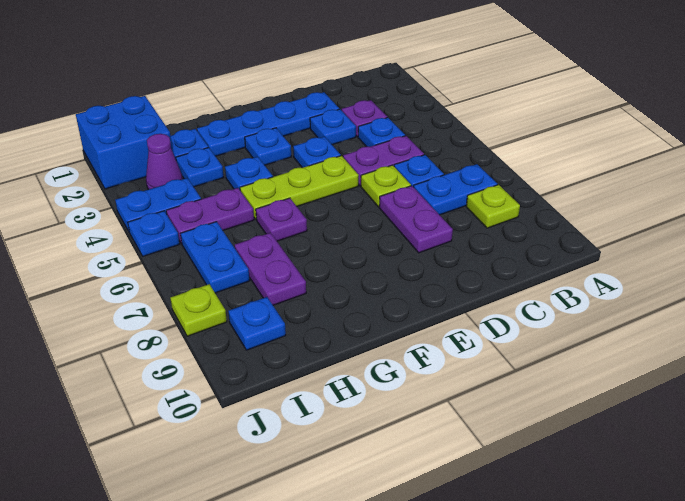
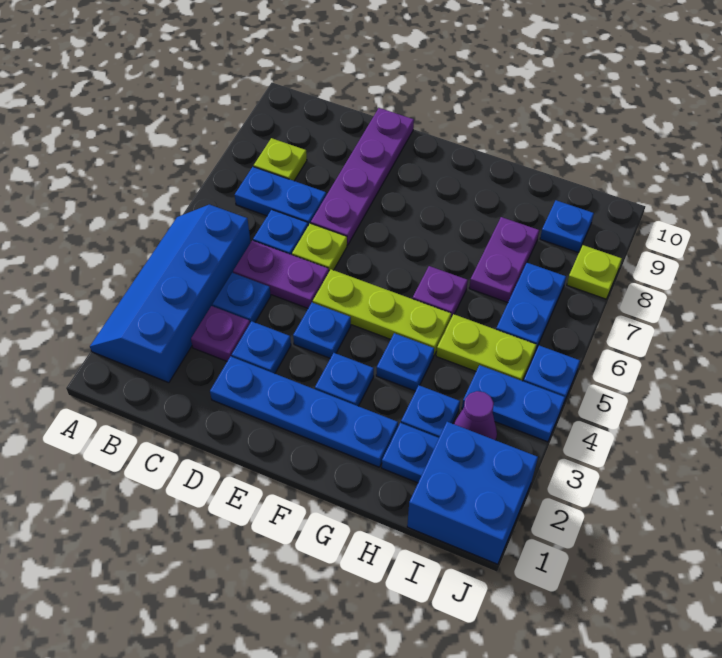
none -> blue slope A2:B5 level 1 top B
purple plate D7:D8 level 1 -> purple plate D7:D10 level 1
purple plate H5:I5 level 1 -> lime plate H5:I5 level 1

